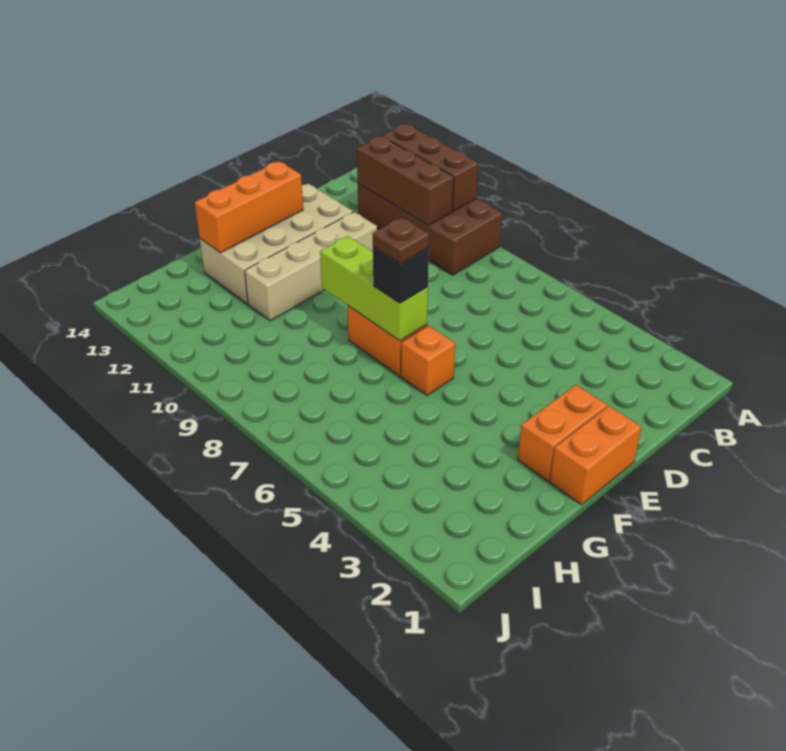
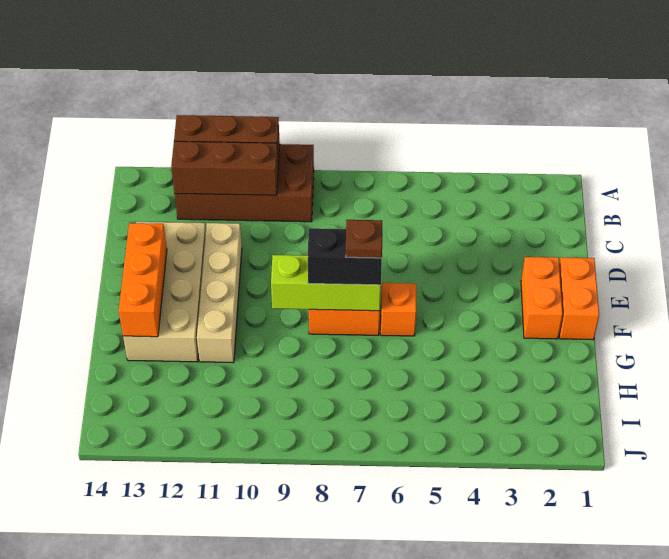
black brick F7 level 3 -> black brick F7:F8 level 3

